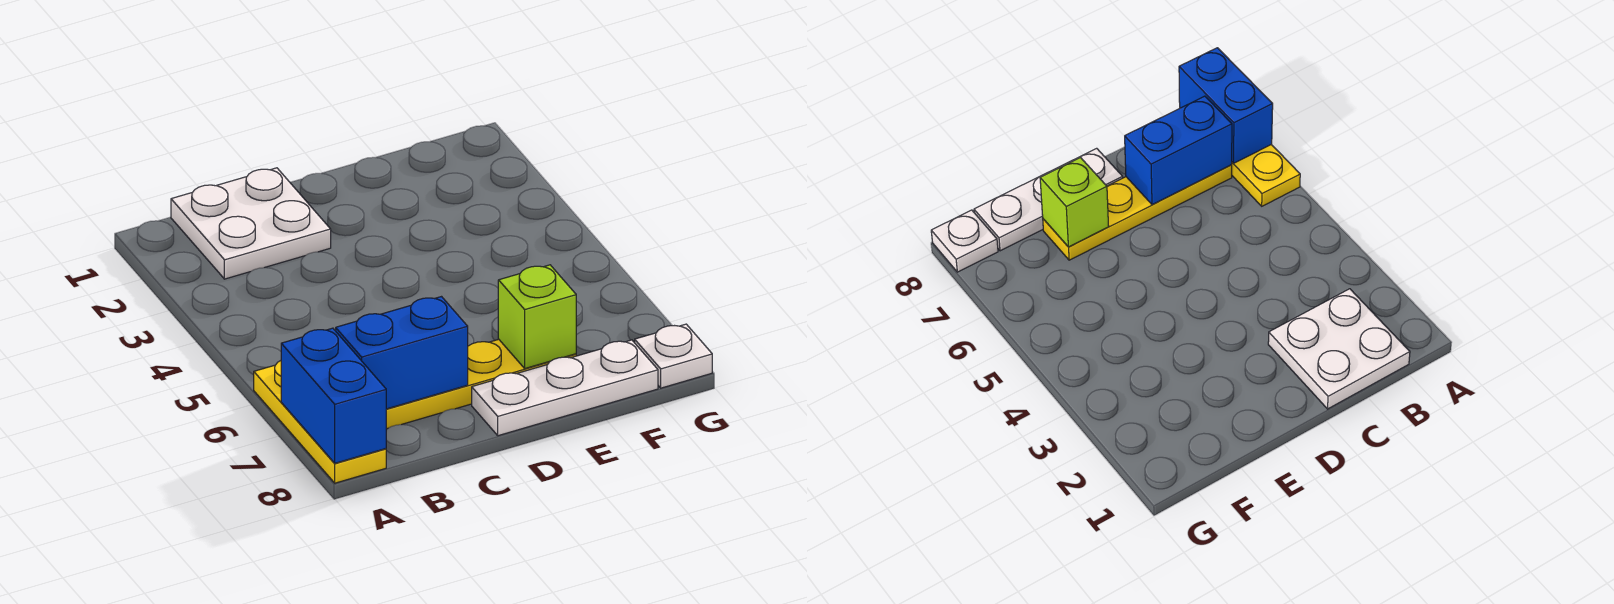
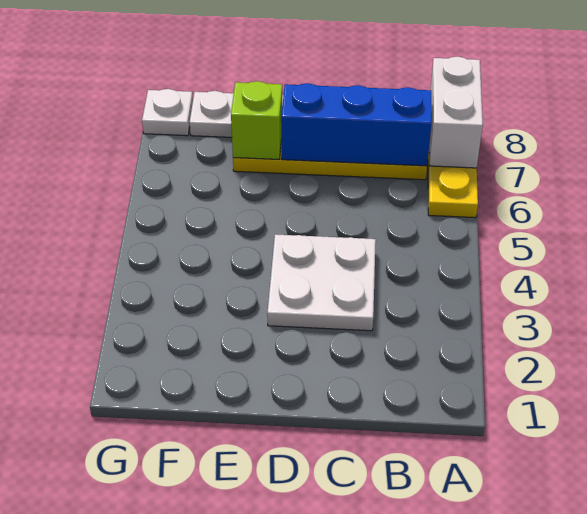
blue brick A7:A8 level 2 -> white brick A7:A8 level 2
white plate B1:C2 level 1 -> white plate C3:D4 level 1
blue brick B7:C7 level 2 -> blue brick B7:D7 level 2

